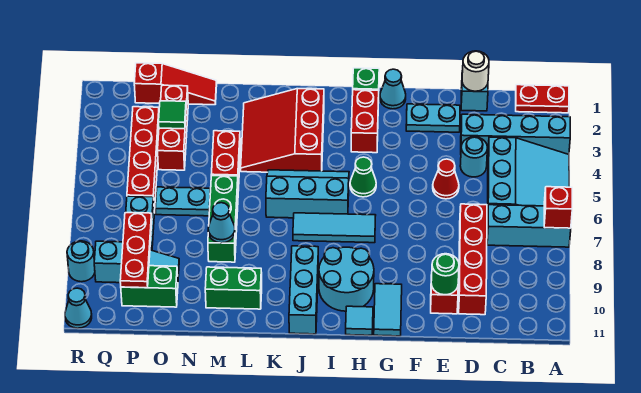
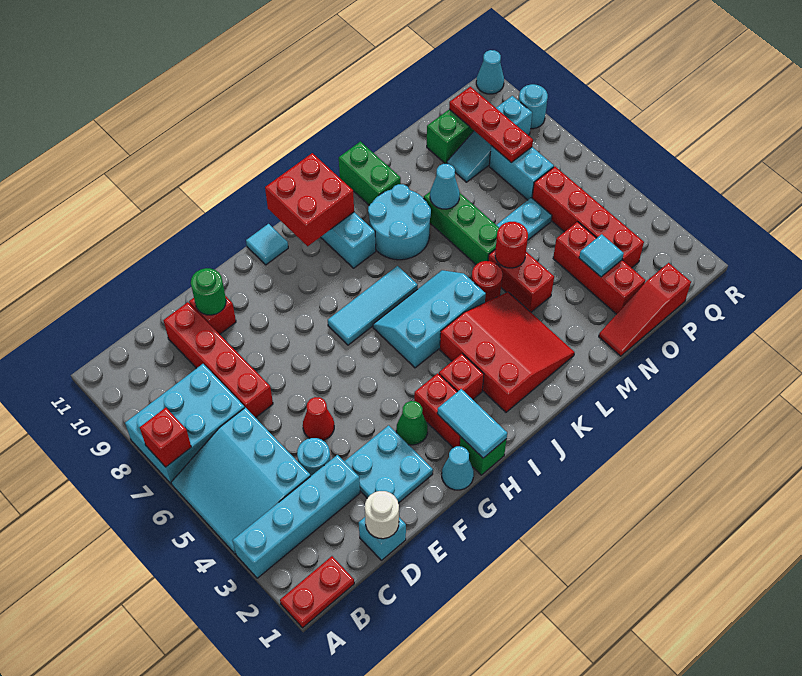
cyan brick A7:C7 level 1 -> cyan brick A7:C8 level 1
cyan plate E2:F2 level 1 -> cyan plate E2:F3 level 1
cyan tile G10:G11 level 1 -> cyan tile H1:H2 level 2
green cone H5 level 1 -> green cone G3 level 1
cyan round brick H9:I10 level 1 -> cyan round brick K8:L9 level 1
none -> red brick I3 level 1
cyan slope I5:K6 level 1 top 6 -> cyan slope I5:K6 level 1 top 5
none -> red brick I10:J11 level 2
none -> red round brick L5 level 1
green brick L10:M10 level 1 -> green brick L10:L11 level 1
none -> red round brick M5 level 2
green tile O3 level 2 -> cyan tile O3 level 2

